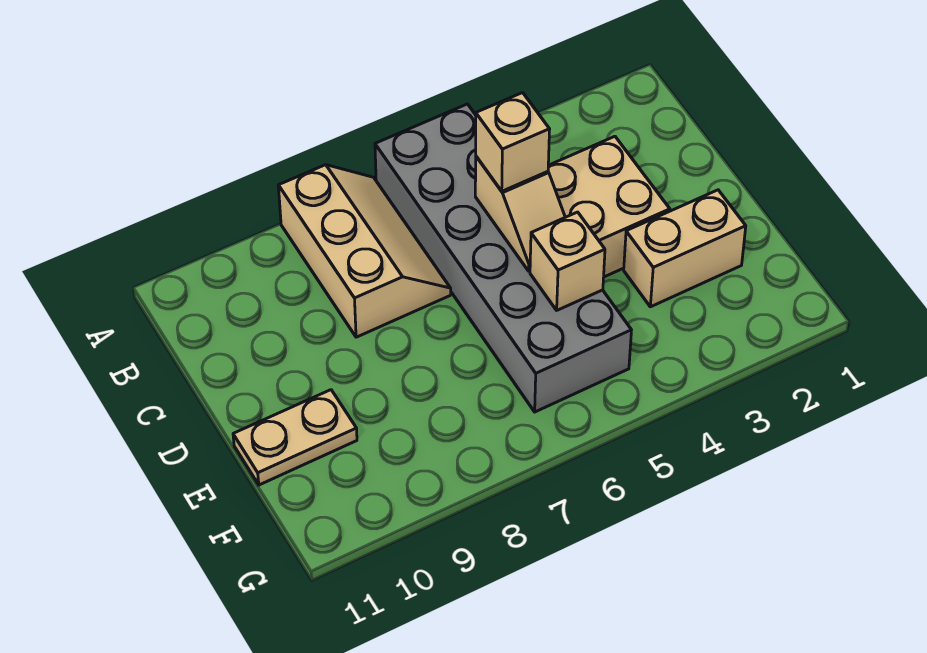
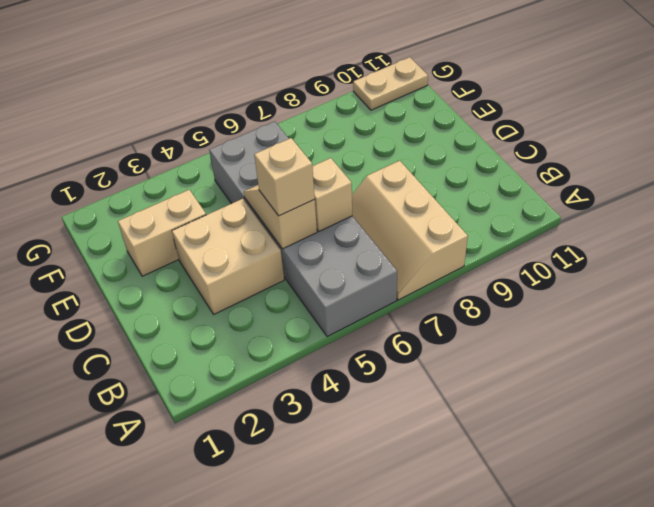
tan brick E5 level 2 -> tan brick C6 level 2
tan plate E10:E11 level 1 -> tan plate G10:G11 level 1

